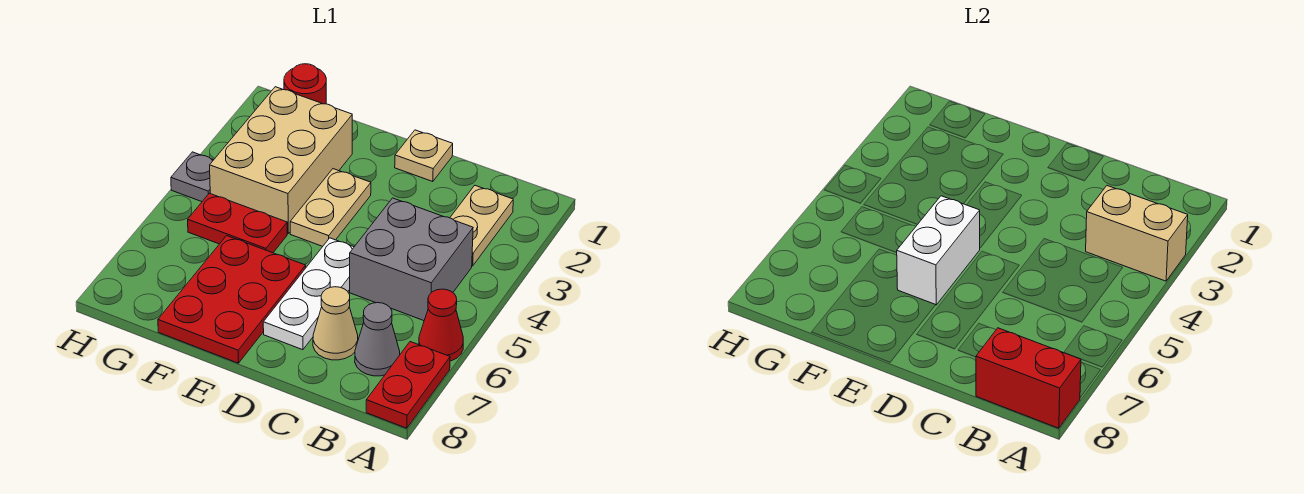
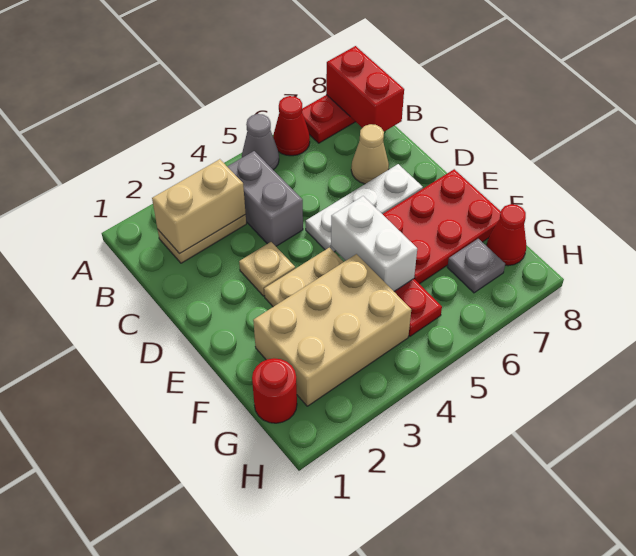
tan brick A3:B3 level 2 -> tan brick B2:B3 level 2
grey brick B4:C5 level 1 -> grey brick B4:C4 level 1
grey cone B7 level 1 -> grey cone A5 level 1
tan plate D1 level 1 -> tan plate D3 level 1
white brick E5:E6 level 2 -> white brick E5:F5 level 2
none -> red cone G8 level 1
grey plate H4 level 1 -> grey plate G7 level 1

